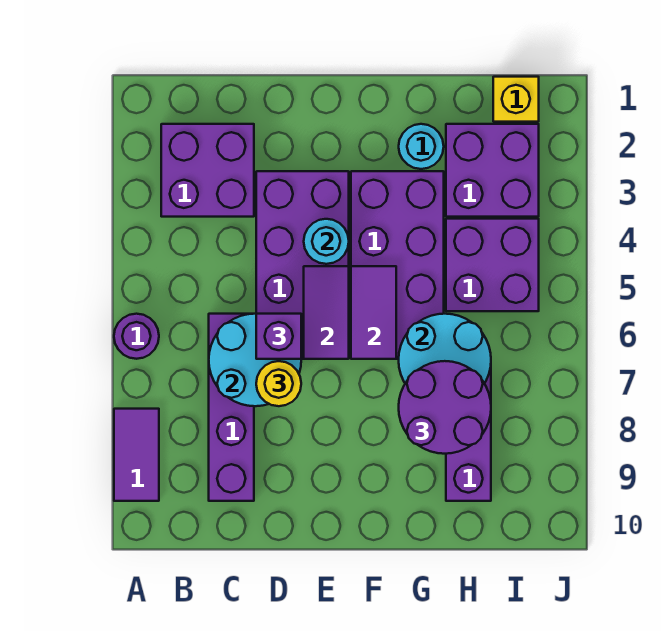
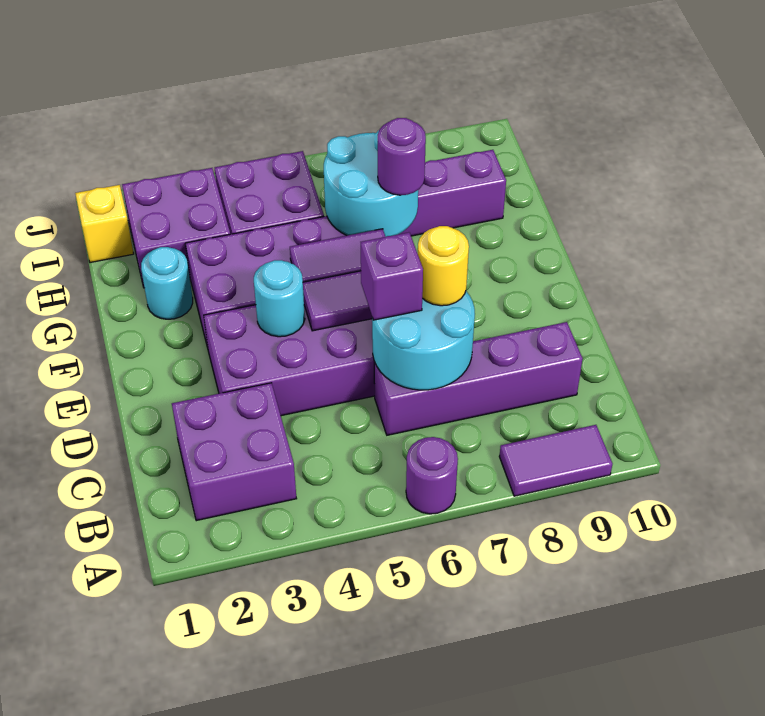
purple round brick G7:H8 level 3 -> purple round brick G7 level 3

